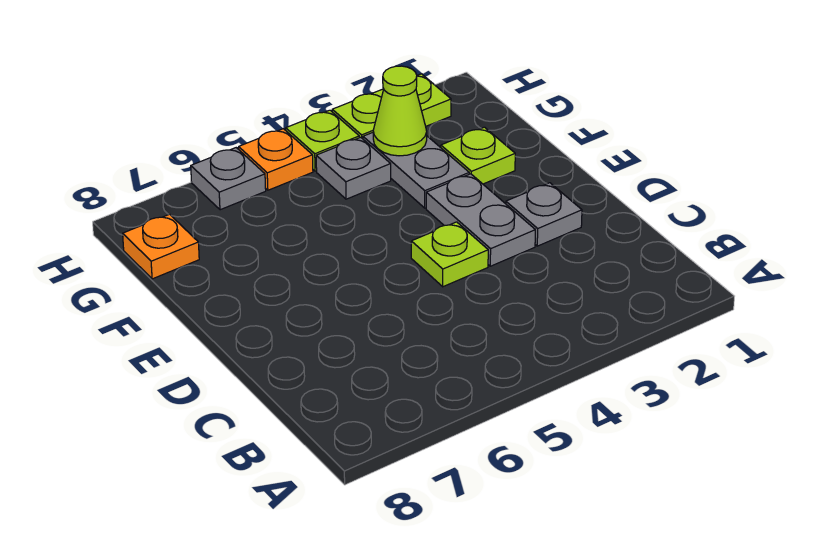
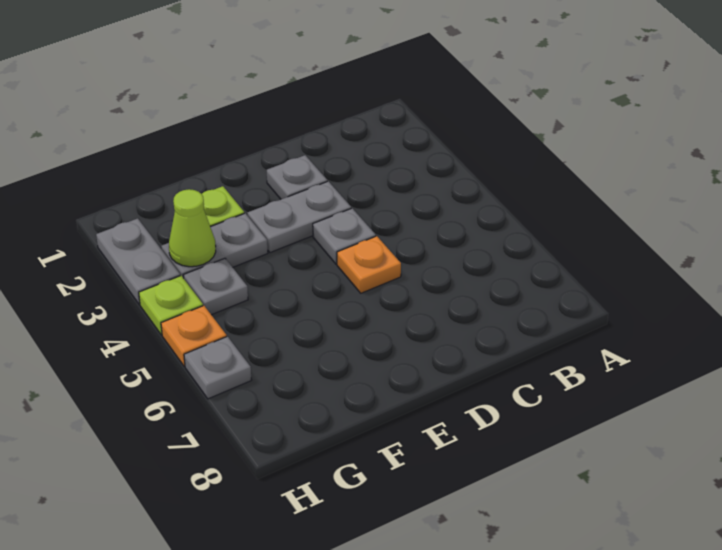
lime plate D4 level 1 -> grey plate D4 level 1
orange plate G8 level 1 -> orange plate D5 level 1
lime plate H2:H3 level 1 -> grey plate H2:H3 level 1

